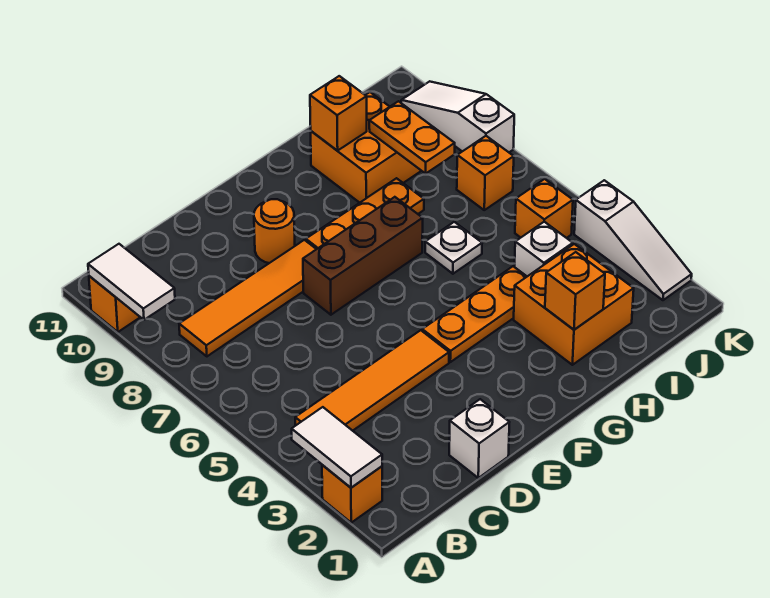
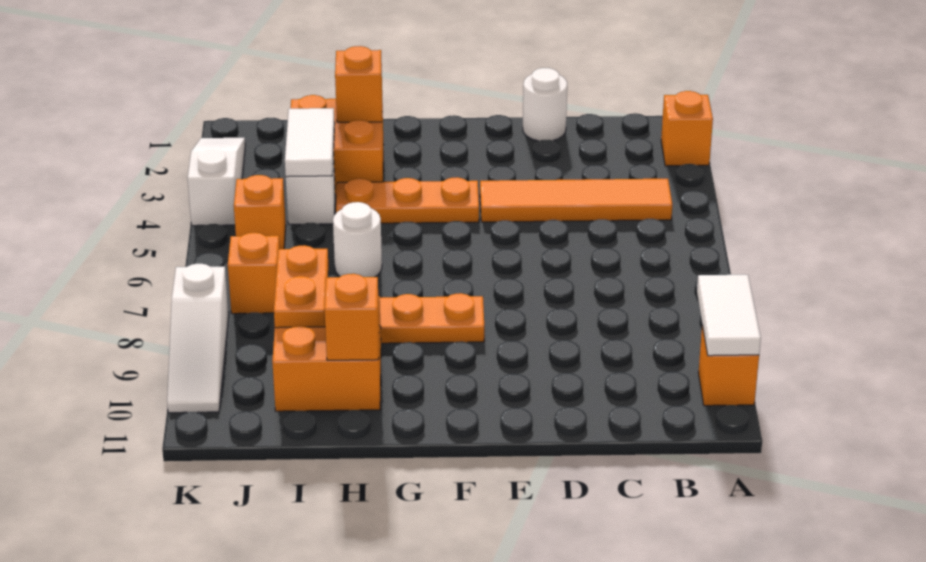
white tile A2:A3 level 2 -> white tile I3:I4 level 2
orange tile B8:E8 level 1 -> none
white brick D1 level 1 -> white round brick D1 level 1
brown brick E7:G7 level 1 -> none
orange round brick E9 level 1 -> none
white plate H6 level 1 -> white round brick H6 level 1

